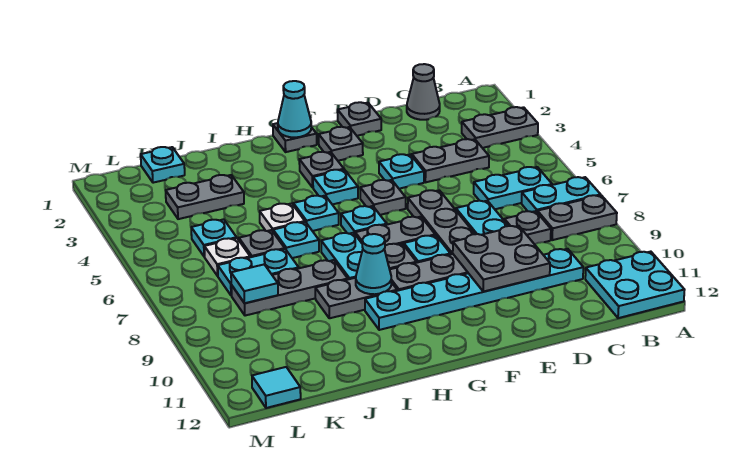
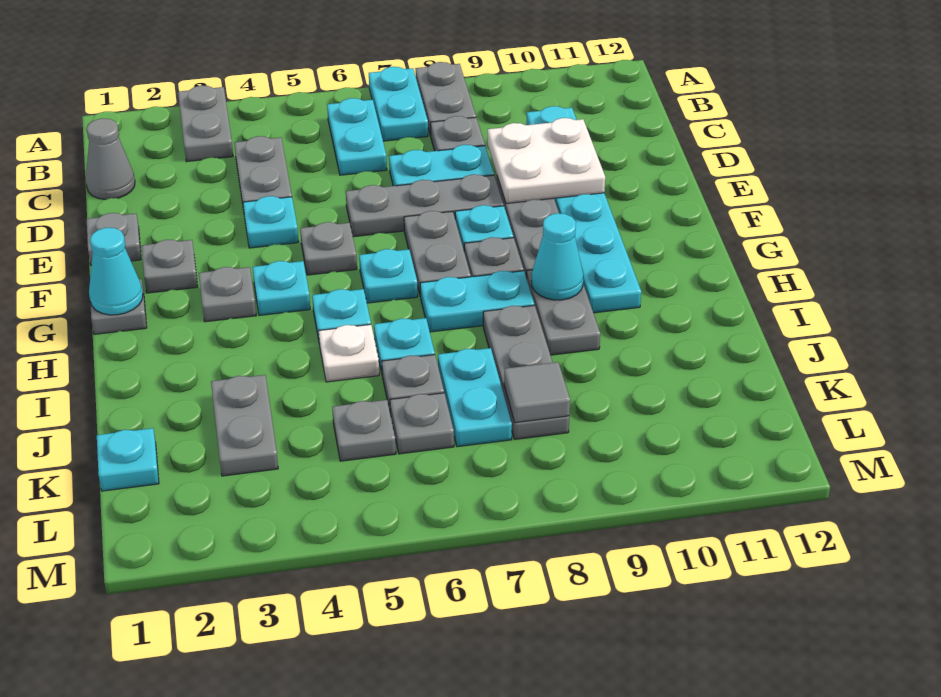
cyan plate A11:B12 level 1 -> none
grey plate D9:E10 level 2 -> white plate D9:E10 level 2
cyan plate K5 level 1 -> grey plate K5 level 1
white plate K6 level 1 -> grey plate K6 level 1
cyan tile K8 level 2 -> grey tile K8 level 2
cyan tile L12 level 1 -> none

